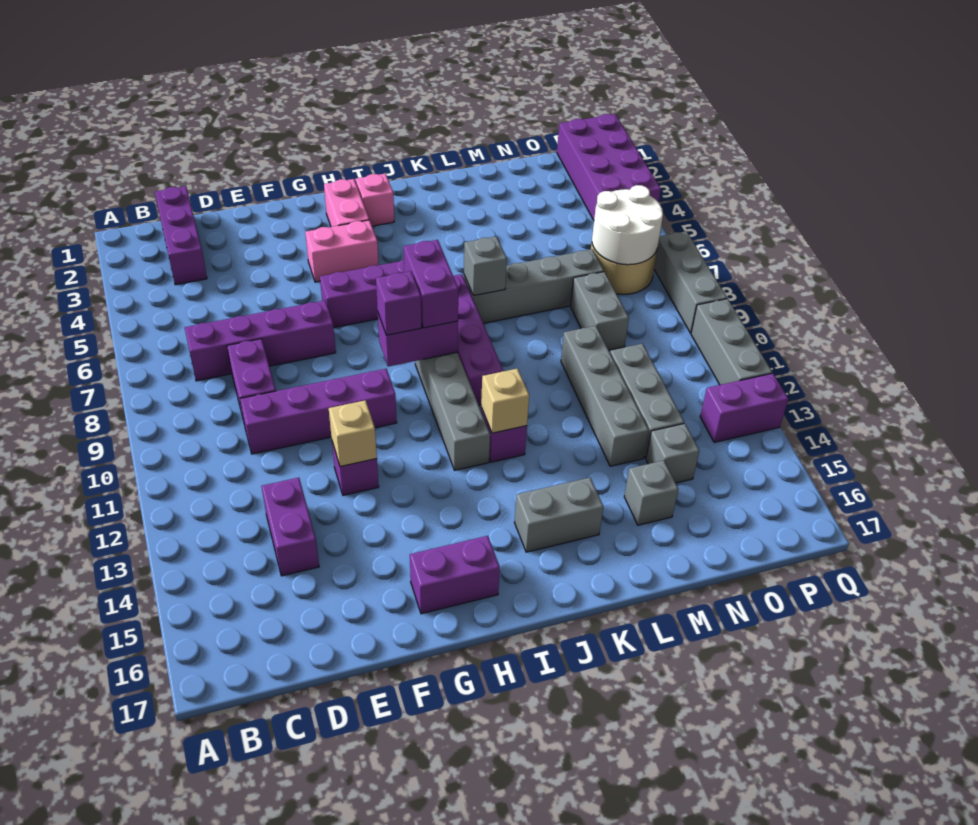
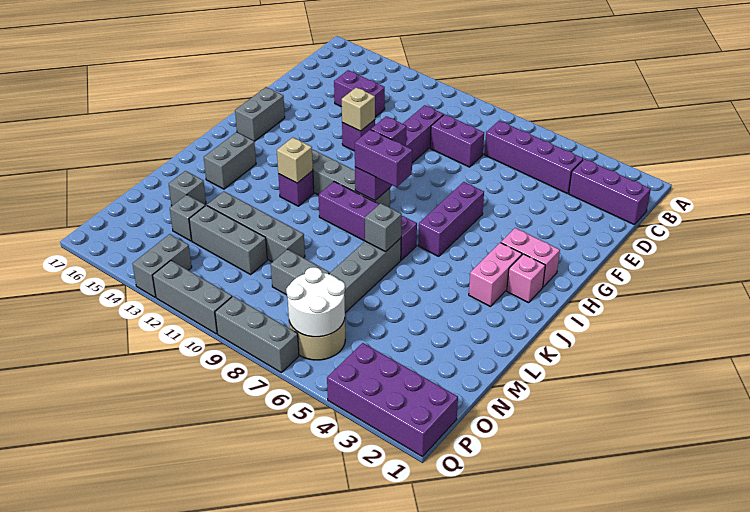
purple brick C7:F7 level 1 -> purple brick C4:C7 level 1
pink brick G4:H4 level 1 -> pink brick I3:J3 level 1
purple brick G16:H16 level 1 -> grey brick G16:H16 level 1
purple brick P13:Q13 level 1 -> grey brick P13:Q13 level 1

